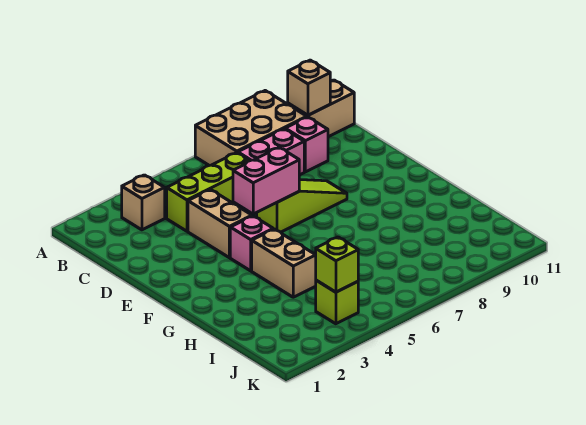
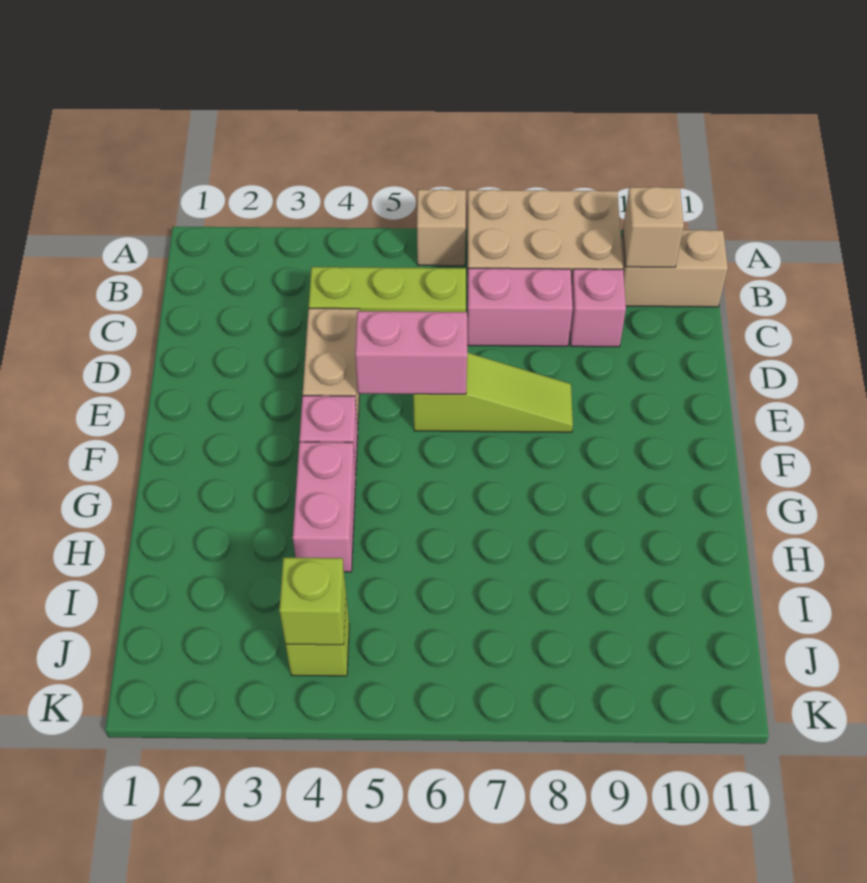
tan brick B3 level 1 -> tan brick A6 level 1
tan brick G4:H4 level 1 -> pink brick G4:H4 level 1

